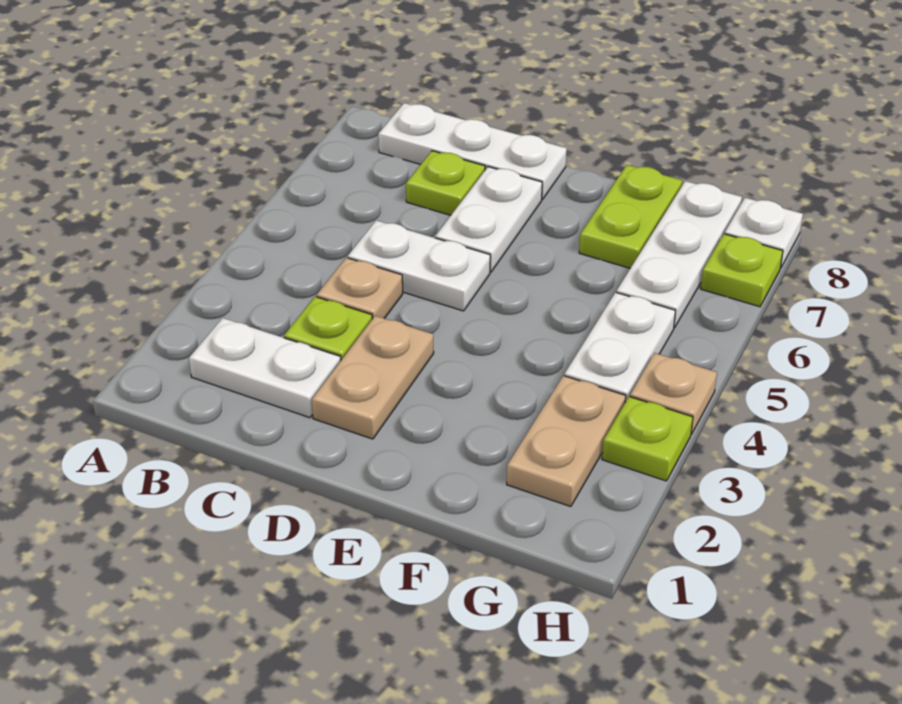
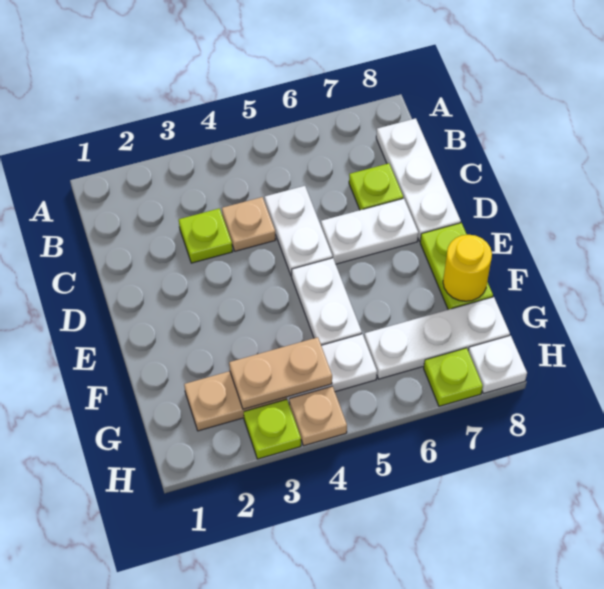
white plate B2:C2 level 1 -> white plate E5:F5 level 1
tan plate D2:D3 level 1 -> tan plate G3:G4 level 2
lime plate F7:F8 level 1 -> lime plate E8:F8 level 1
none -> yellow round brick F8 level 2

